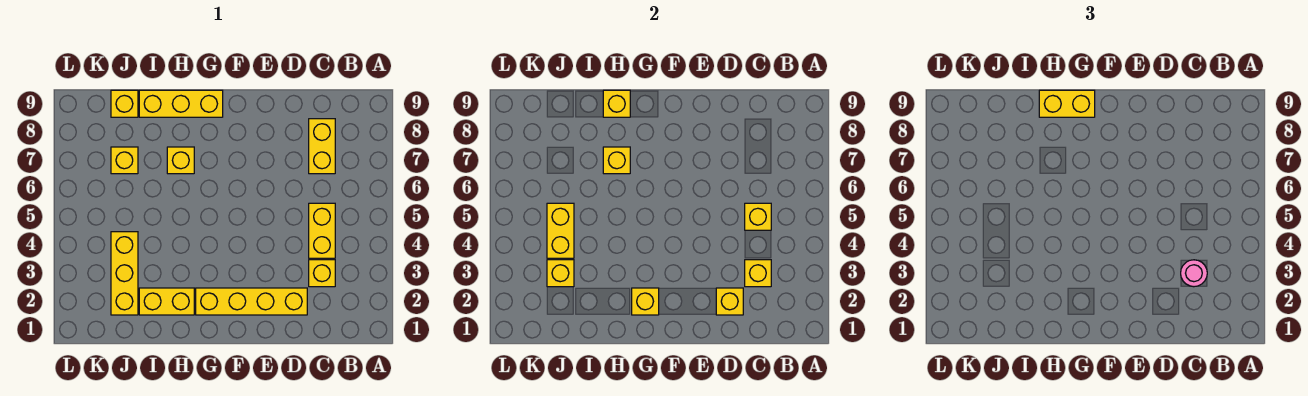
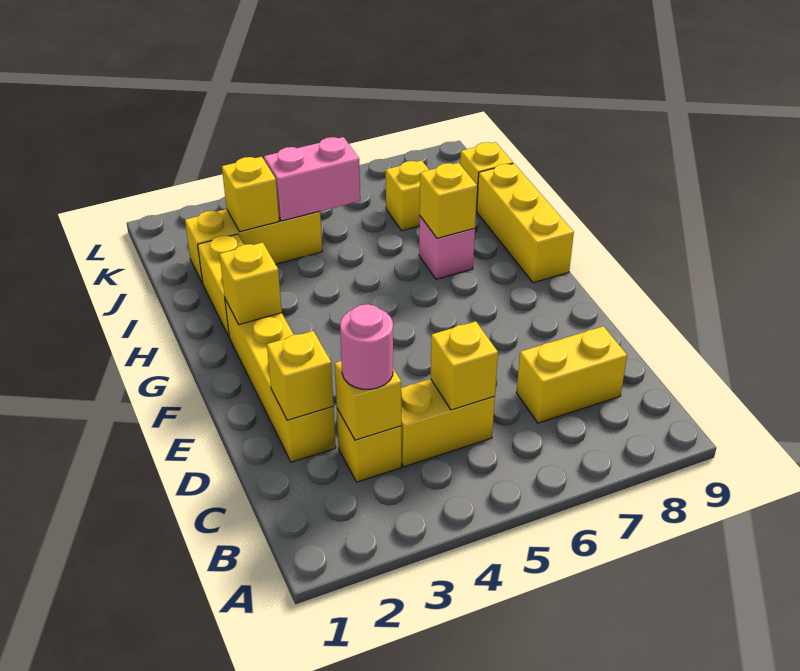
yellow brick G9:H9 level 3 -> none
yellow brick H7 level 1 -> pink brick H7 level 1
yellow brick H9 level 2 -> none
yellow brick J4:J5 level 2 -> pink brick J4:J5 level 2

